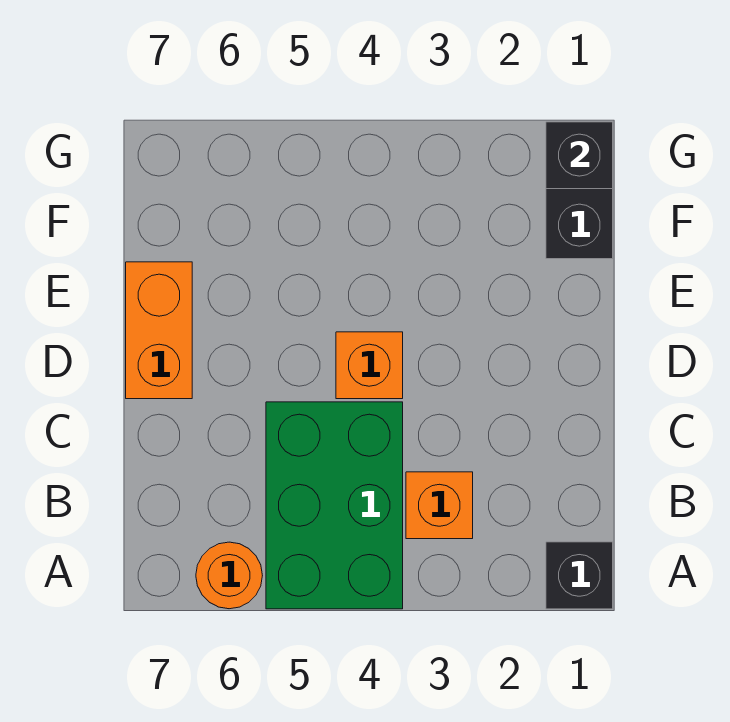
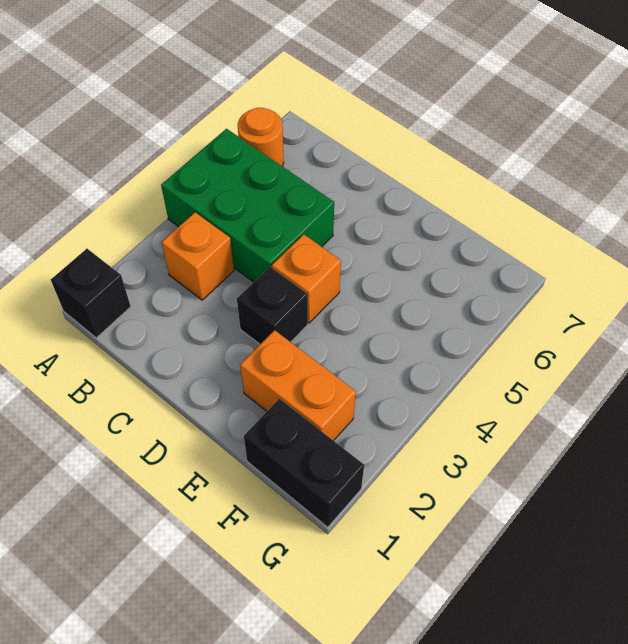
orange brick D7:E7 level 1 -> orange brick E2:F2 level 1
black brick G1 level 2 -> black brick D3 level 1

